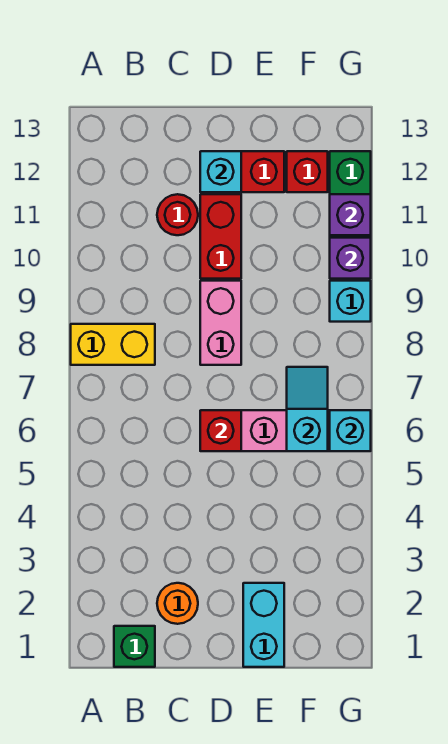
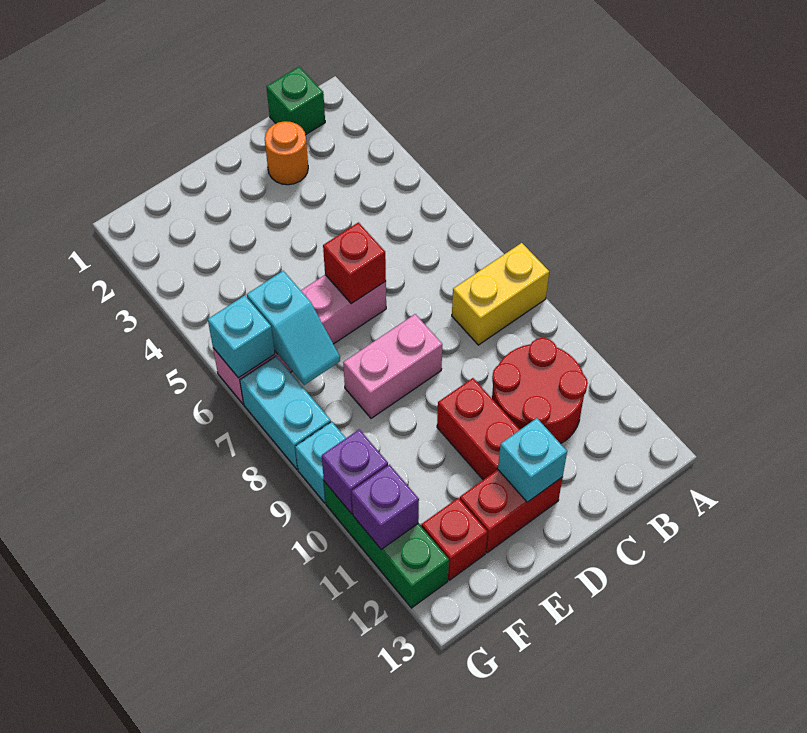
red round brick C11 level 1 -> red round brick B10:C11 level 1
pink brick D8:D9 level 1 -> pink brick D8:E8 level 1
cyan brick E1:E2 level 1 -> cyan brick G7:G8 level 1

